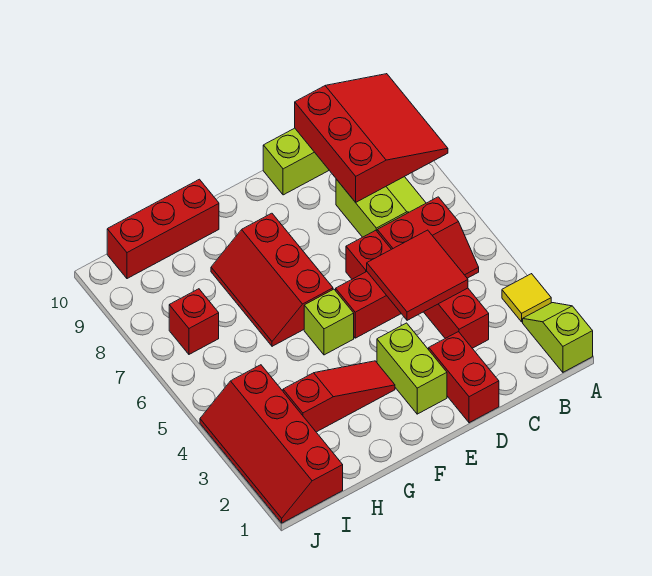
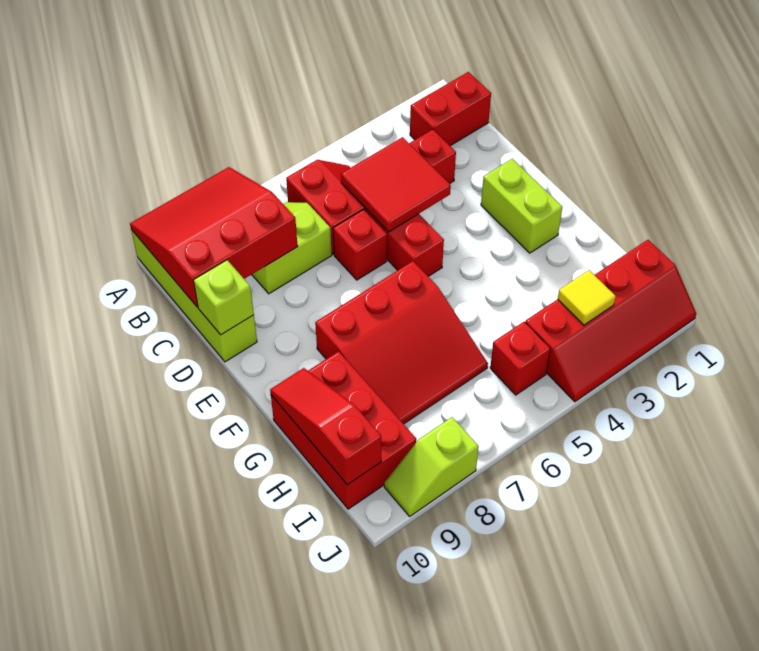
lime slope A1:A2 level 1 top 1 -> lime slope J8:J9 level 1 top 8
yellow tile A3 level 1 -> yellow tile I3 level 2
red brick D1:D2 level 1 -> red brick B1:B2 level 1
lime brick E2:E3 level 1 -> lime brick E2:F2 level 1
red slope F3:H3 level 1 top H -> red slope G10:I10 level 2 top I
lime brick F5 level 1 -> lime brick D10 level 2
red slope F6:G8 level 1 top F -> red slope F6:H8 level 1 top F
red brick G10:I10 level 1 -> red brick G9:I10 level 1
red brick I7 level 1 -> red brick I5 level 1

